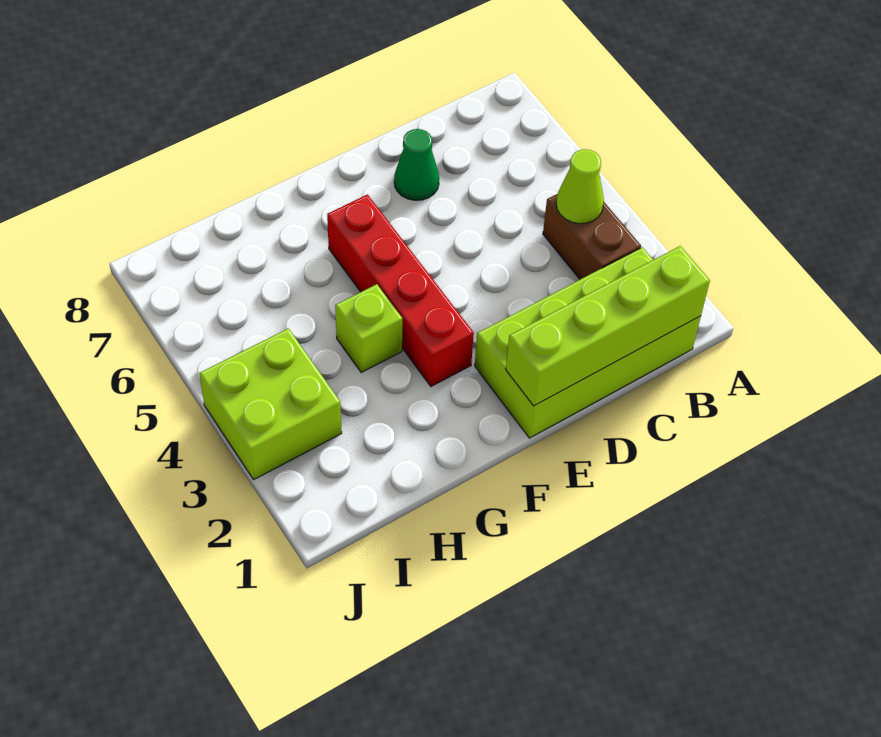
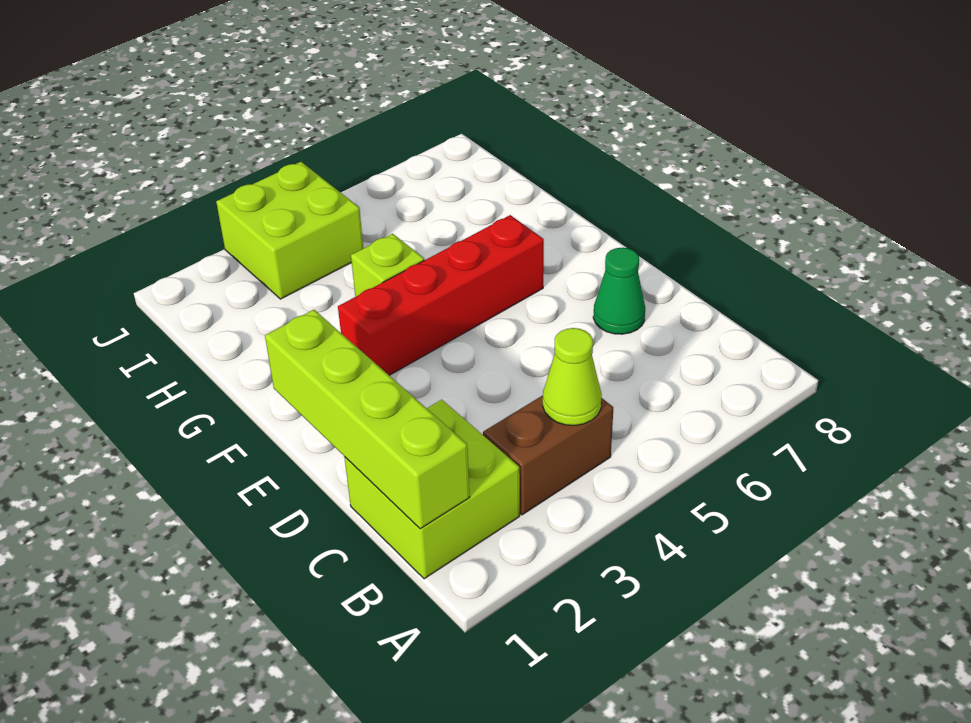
lime brick B1:E2 level 1 -> lime brick B1:C2 level 1

